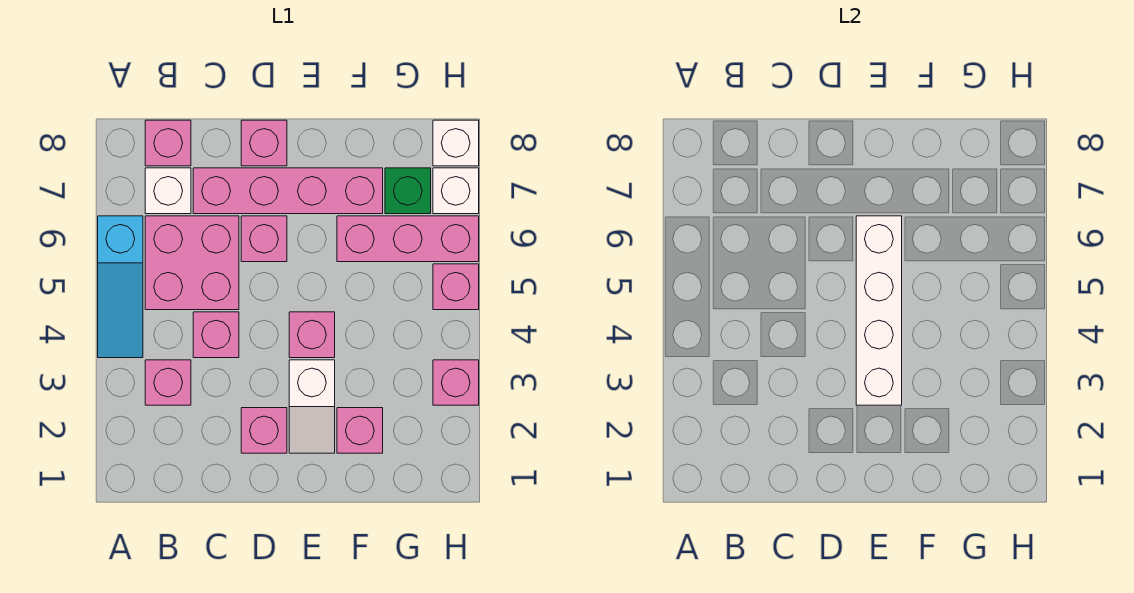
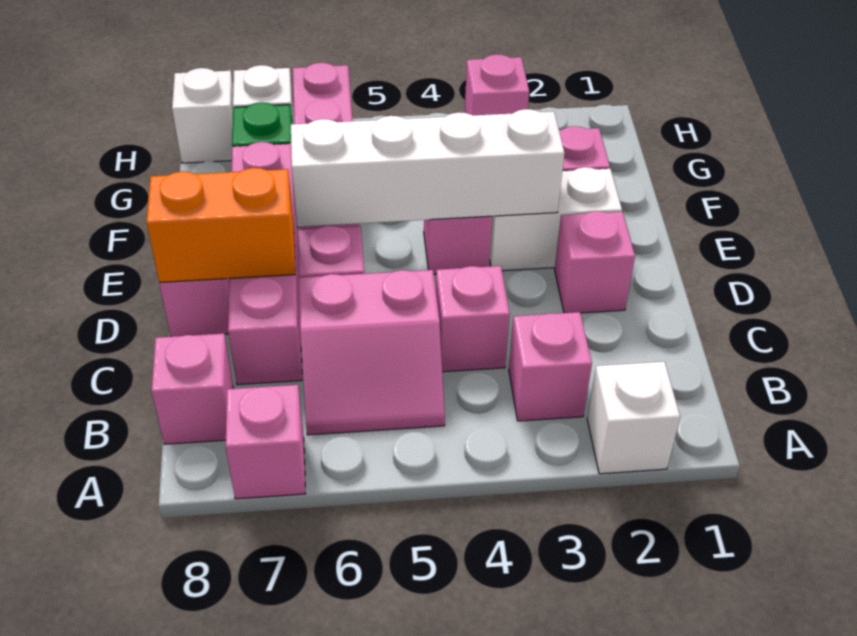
cyan slope A4:A6 level 1 top 6 -> none
pink brick B5:C6 level 1 -> pink slope B5:C6 level 1 top C
white brick B7 level 1 -> white brick A2 level 1
none -> orange brick D7:D8 level 2
white slope E2:E3 level 1 top 3 -> white brick E2:E3 level 1
pink brick H5 level 1 -> pink brick A7 level 1

